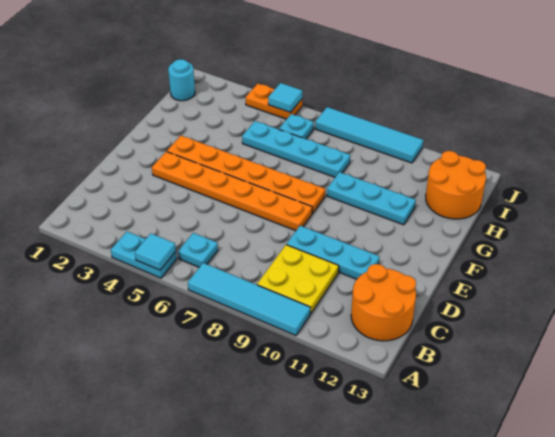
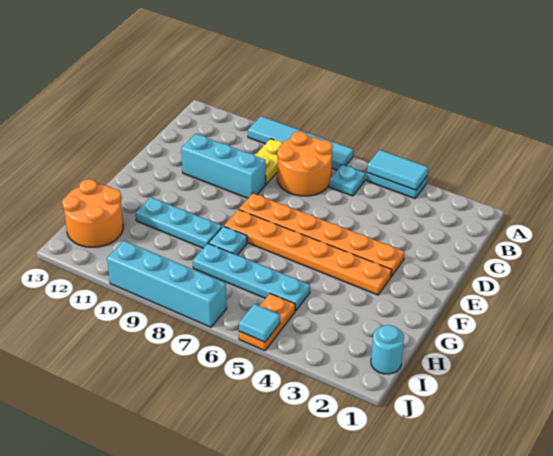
cyan tile A5 level 2 -> cyan tile A4:A5 level 2
yellow plate B9:C10 level 1 -> yellow plate B9:C9 level 1
orange round brick B12:C13 level 1 -> orange round brick B7:C8 level 1
cyan plate D9:D11 level 1 -> cyan brick D9:D11 level 1
cyan plate I6 level 1 -> cyan plate G8 level 1
orange plate J4:J5 level 1 -> orange plate I5:J5 level 1
cyan tile J7:J10 level 1 -> cyan brick J7:J10 level 1

